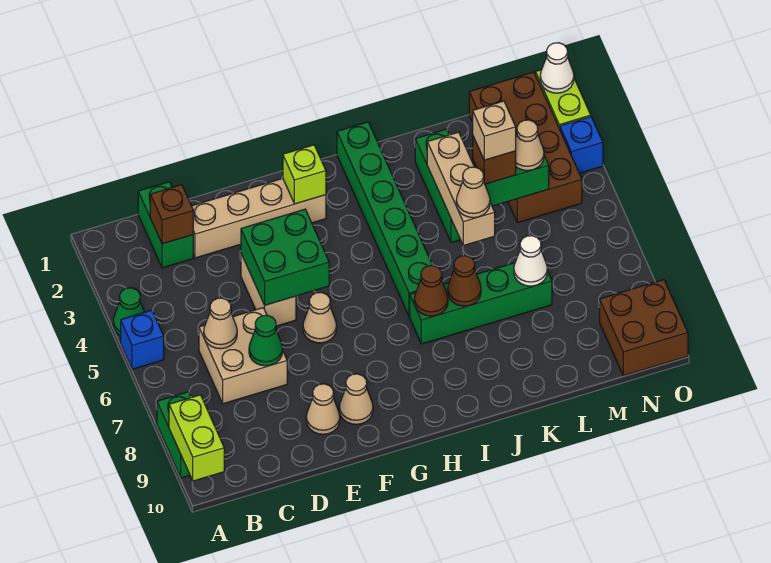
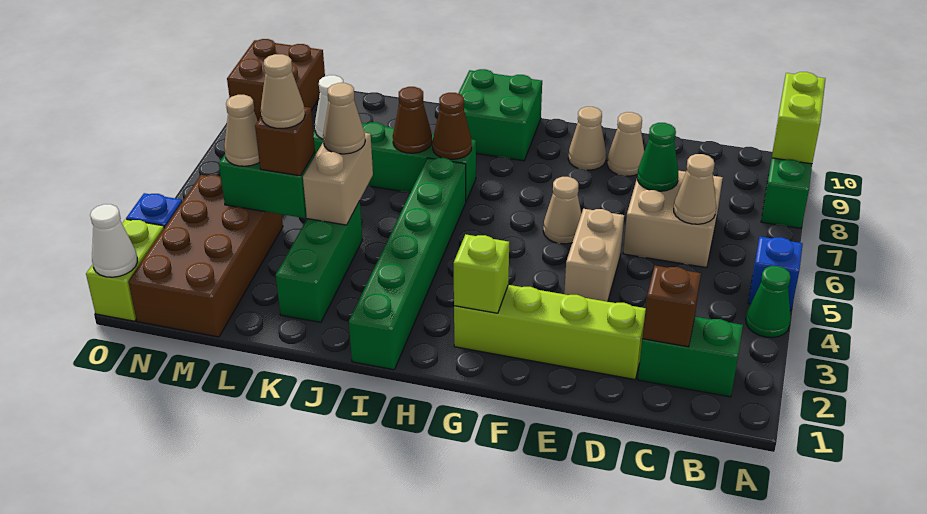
green brick C1:C2 level 1 -> green brick B2:C2 level 1
tan brick D2:G2 level 1 -> lime brick D2:G2 level 1
green brick E4:F5 level 2 -> green brick H9:I10 level 1
tan brick K3:K5 level 2 -> tan brick K4:K5 level 2
tan brick L4 level 4 -> tan cone L4 level 4

